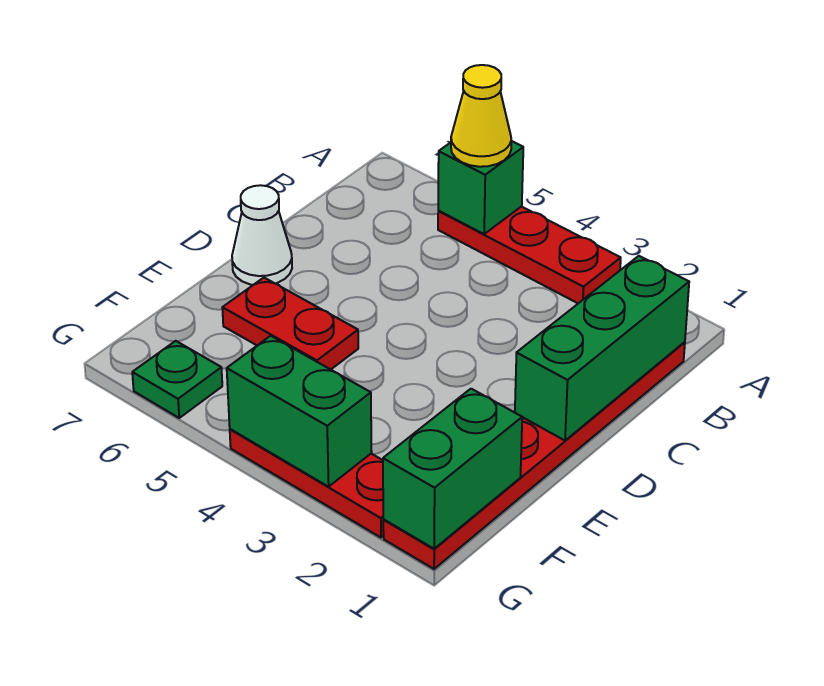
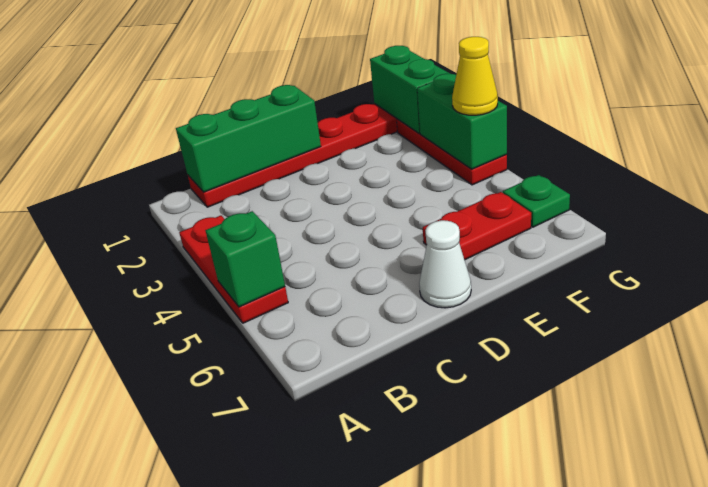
yellow cone A5 level 3 -> yellow cone G4 level 3
red plate E5:E6 level 1 -> red plate E6:F6 level 1
green brick F1:G1 level 2 -> green brick G1:G2 level 2

